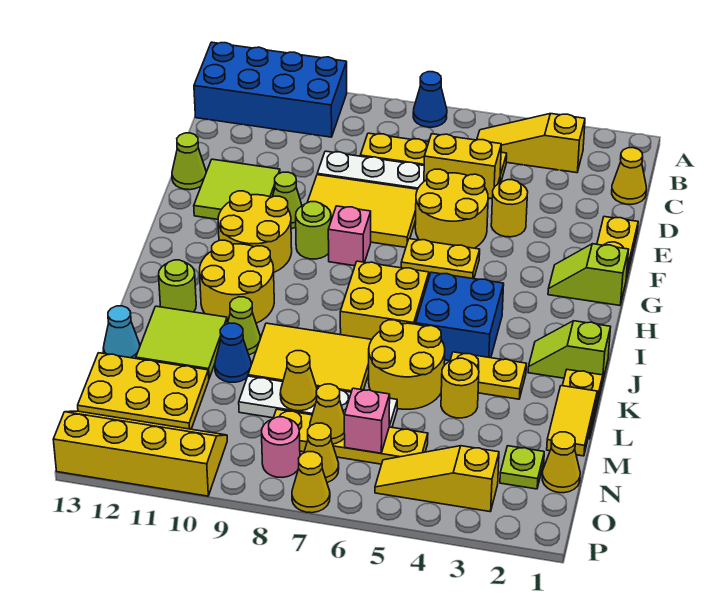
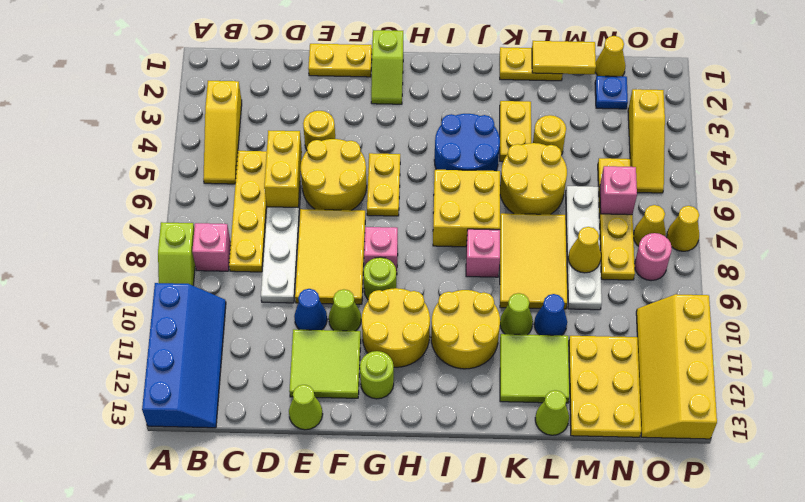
blue cone A7 level 1 -> blue cone E10 level 1
blue brick A10:B13 level 1 -> blue slope A10:B13 level 1 top A
none -> pink brick B8 level 1
yellow cone C1 level 1 -> none
blue brick I4:J5 level 1 -> blue round brick I4:J5 level 1
lime slope J1:J2 level 1 top 1 -> lime slope A8:A9 level 1 top 8
none -> pink brick J8 level 1
lime round brick J12 level 1 -> lime round brick G12 level 1
cyan cone L13 level 1 -> lime cone L13 level 1
lime plate N2 level 1 -> blue plate N2 level 1
yellow cone N7 level 2 -> none

